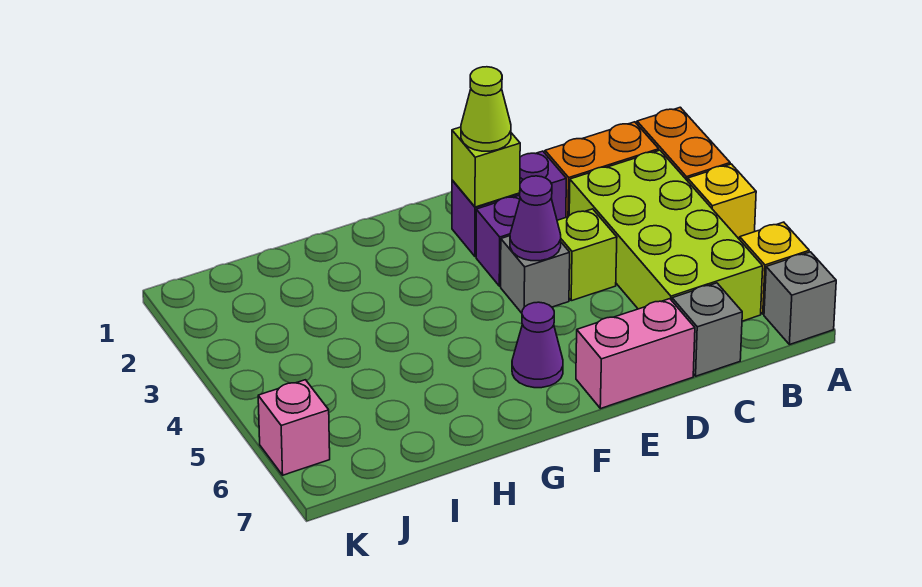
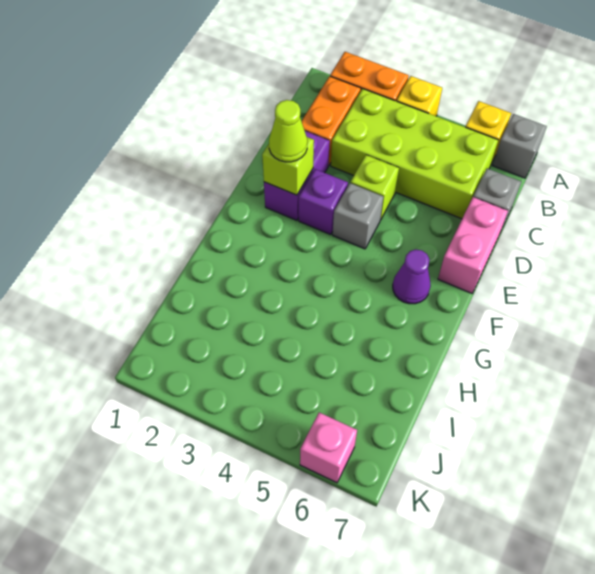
purple cone E4 level 2 -> none

